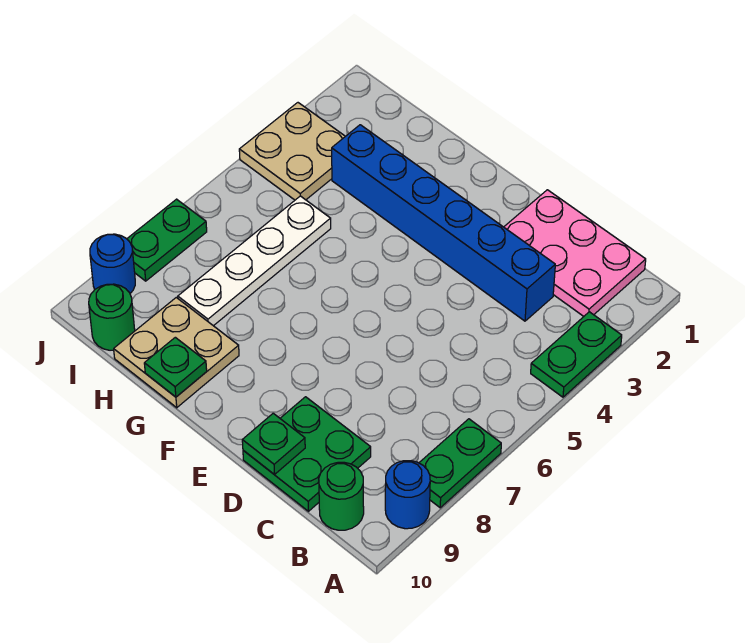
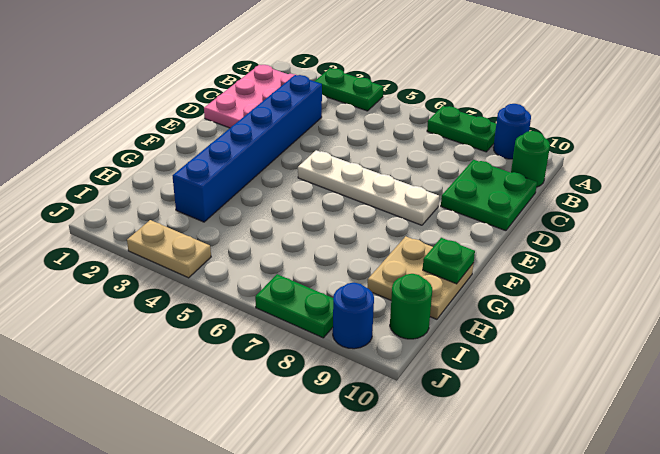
green plate D10 level 2 -> none
white plate H5:H8 level 1 -> white plate E5:E8 level 1
tan plate I3:J4 level 1 -> tan plate J3:J4 level 1

